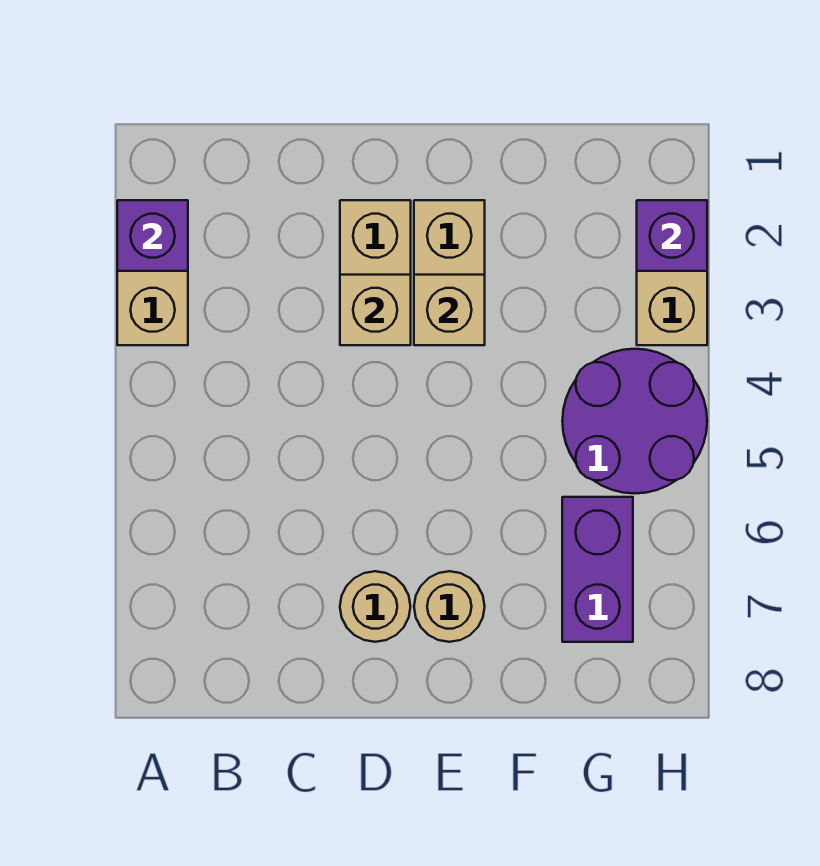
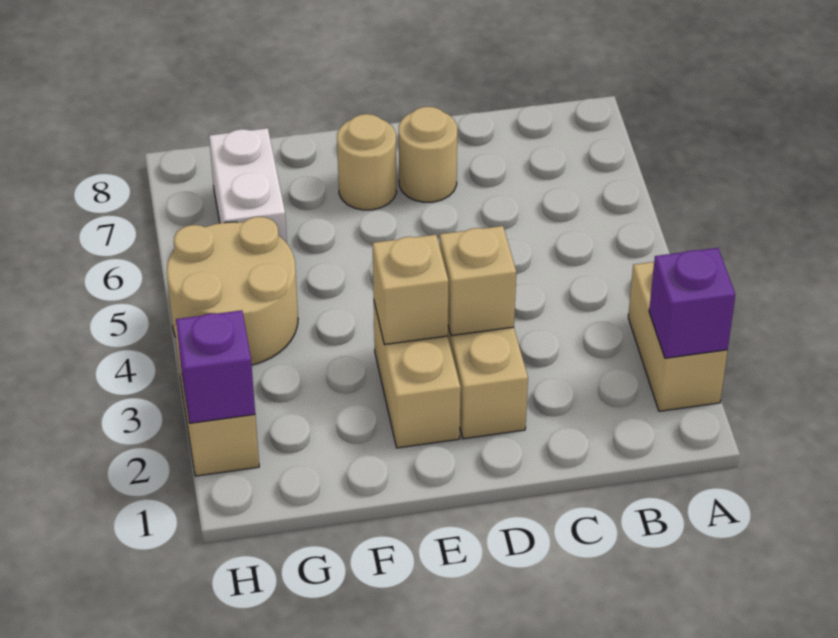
purple round brick G4:H5 level 1 -> tan round brick G4:H5 level 1
purple brick G6:G7 level 1 -> white brick G6:G7 level 1

